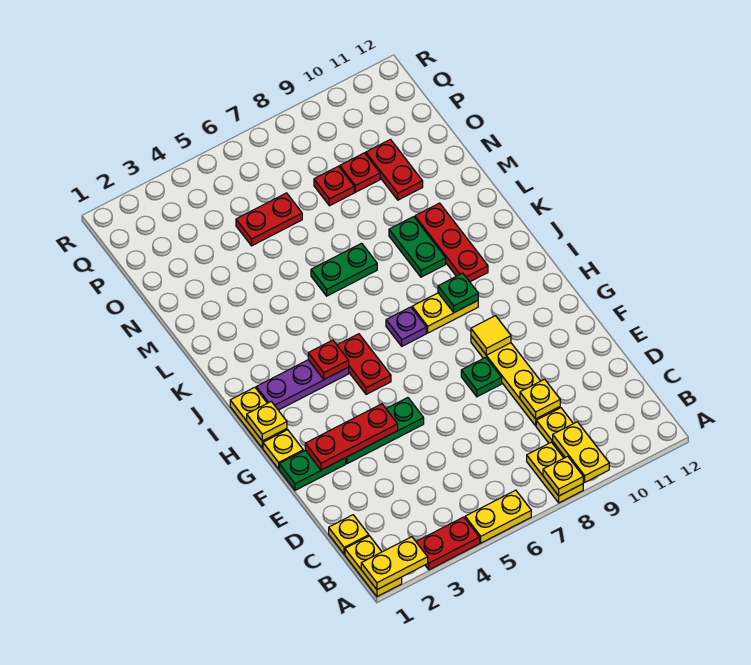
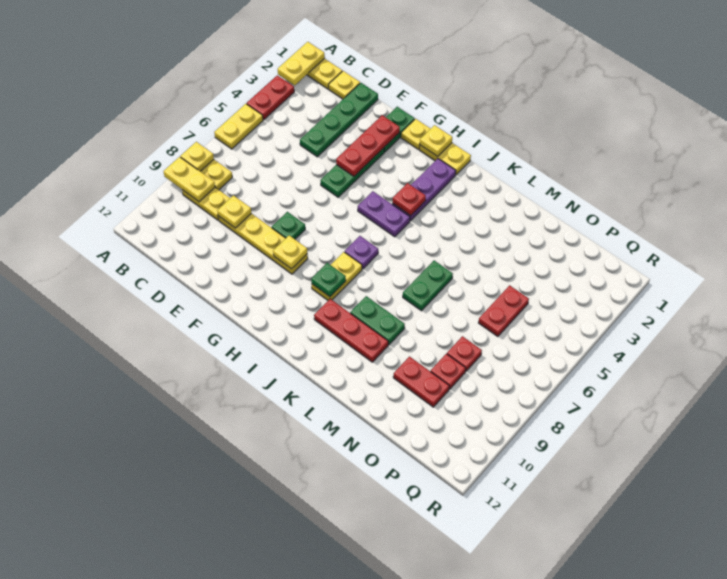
none -> green plate D1:D4 level 1
yellow tile G9 level 2 -> yellow plate G9 level 2
red plate H5:I5 level 1 -> purple plate H5:I5 level 1

